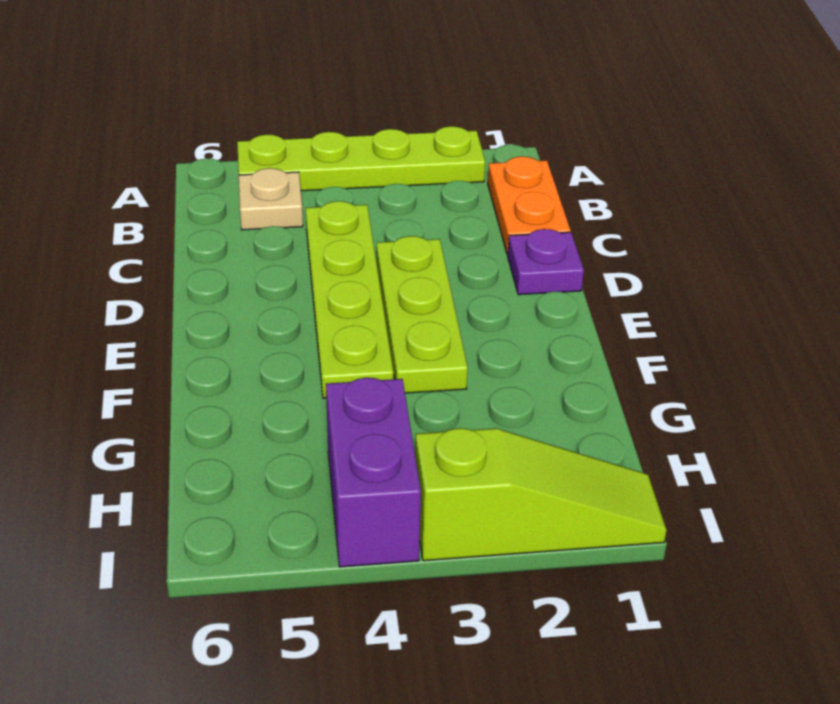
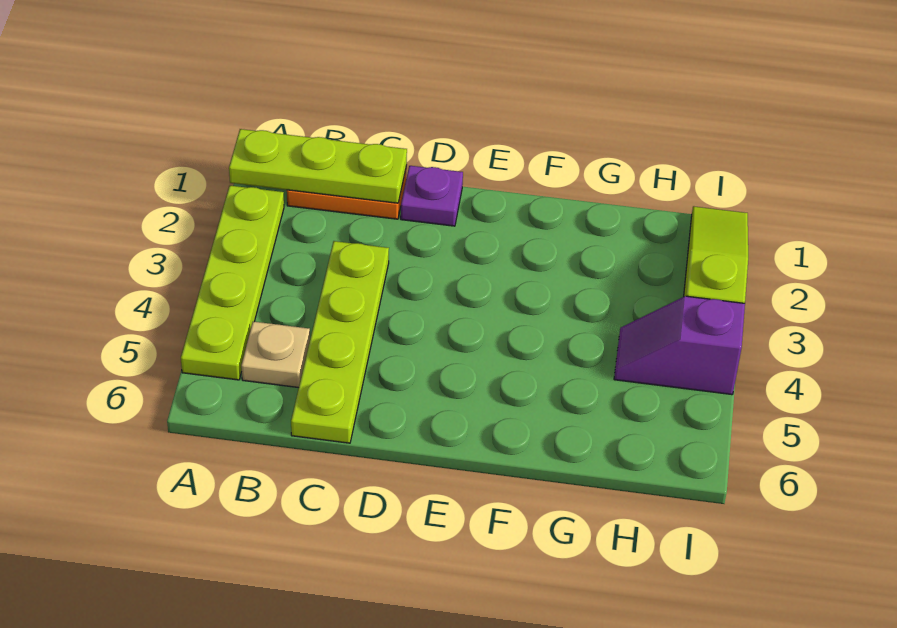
lime plate C4:F4 level 1 -> lime plate C3:C6 level 1
lime plate D3:F3 level 1 -> lime plate A1:C1 level 2
purple brick H4:I4 level 1 -> purple slope H4:I4 level 1 top I

